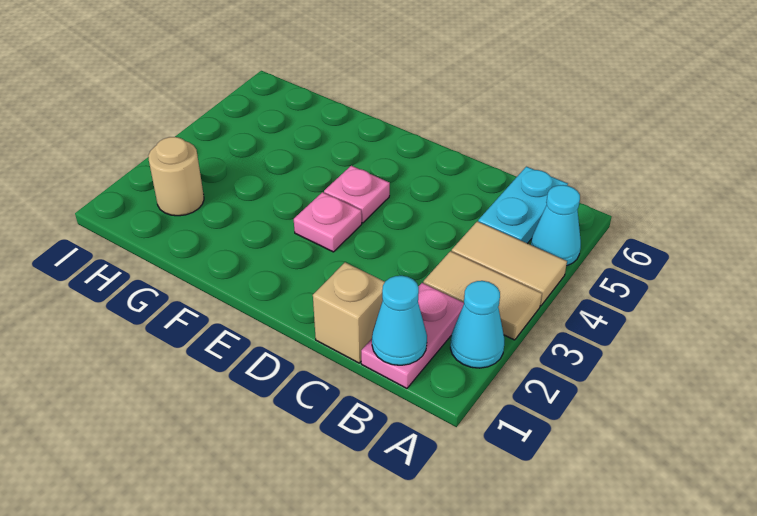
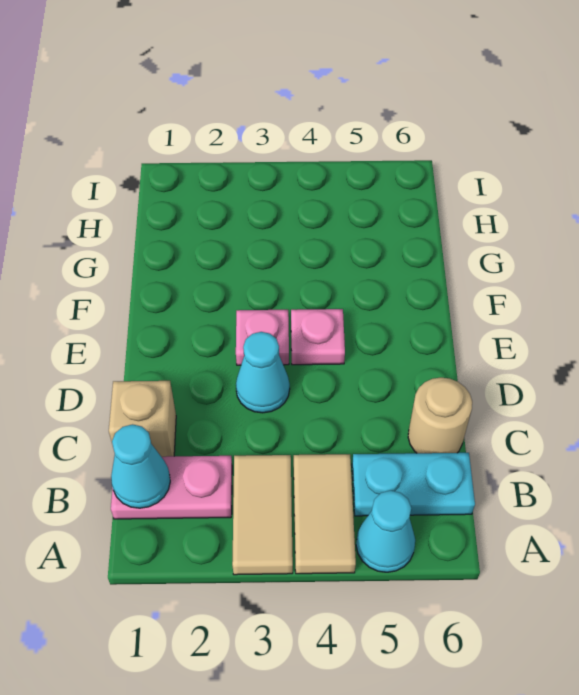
cyan cone A2 level 1 -> cyan cone D3 level 1
tan round brick H2 level 1 -> tan round brick C6 level 1

